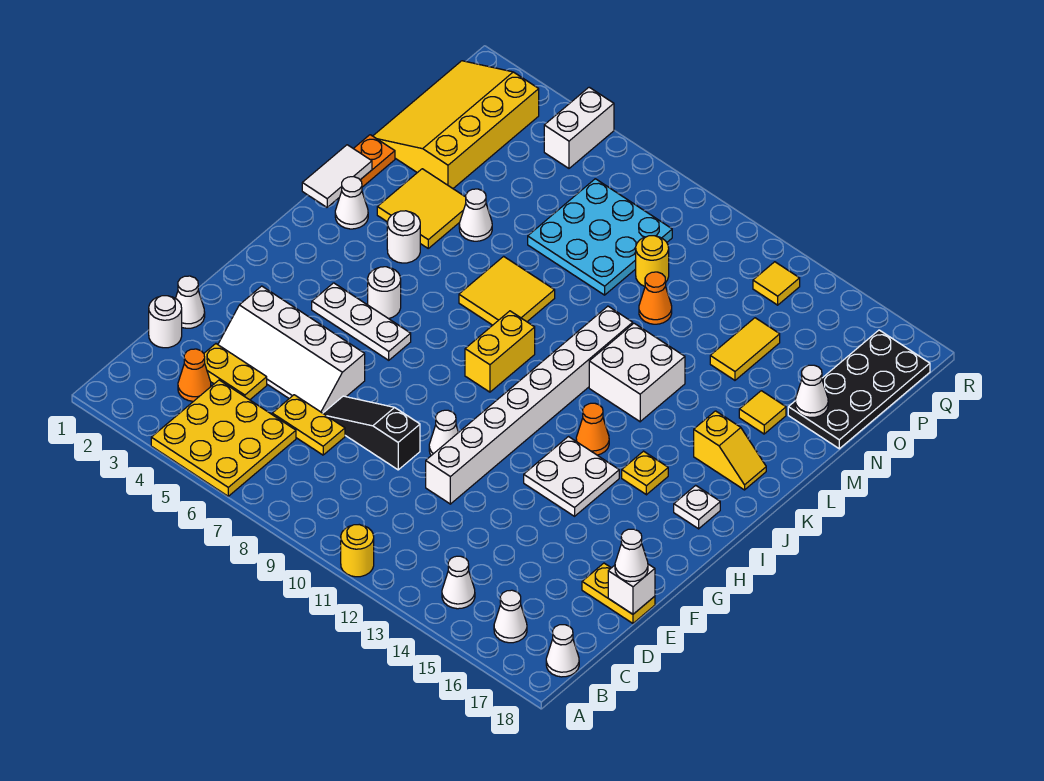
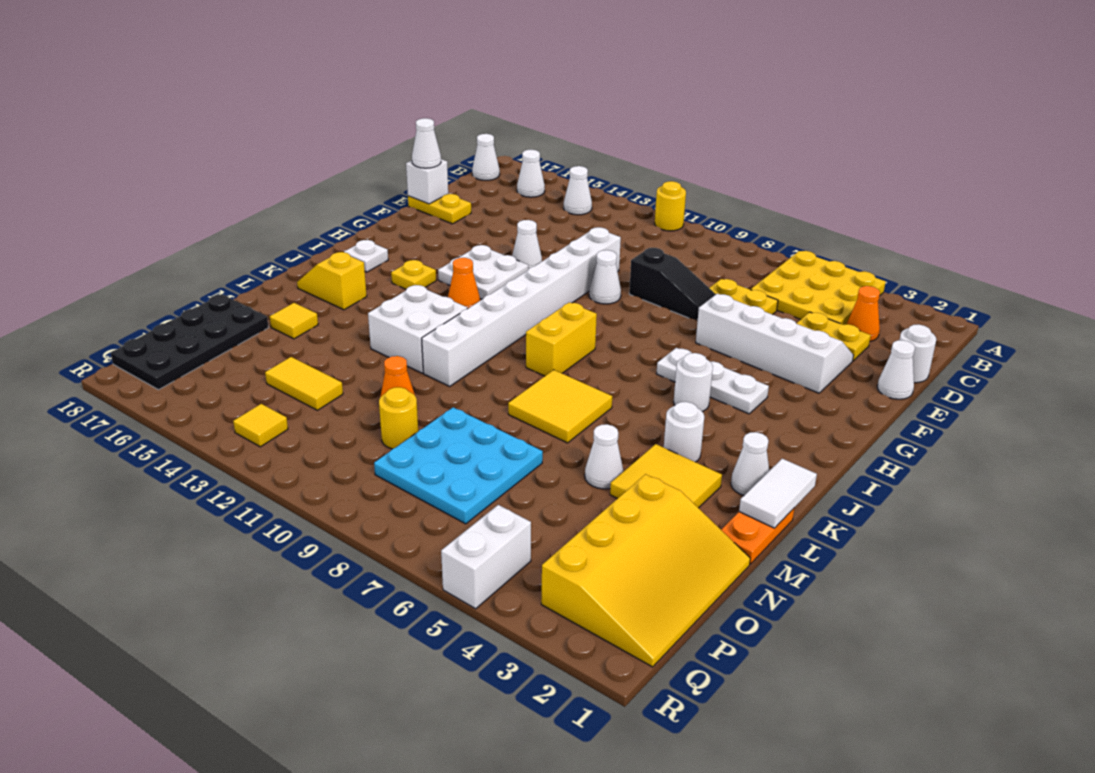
yellow tile N14:O14 level 1 -> yellow tile O13:O14 level 1
white cone N17 level 2 -> white cone F13 level 1

